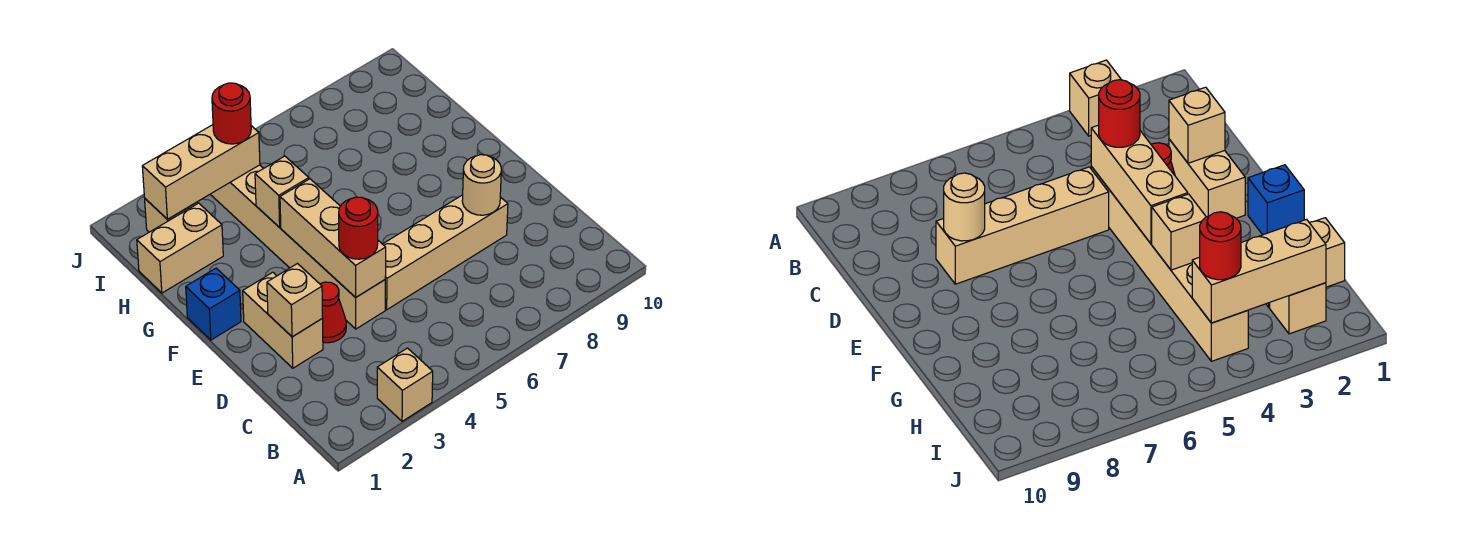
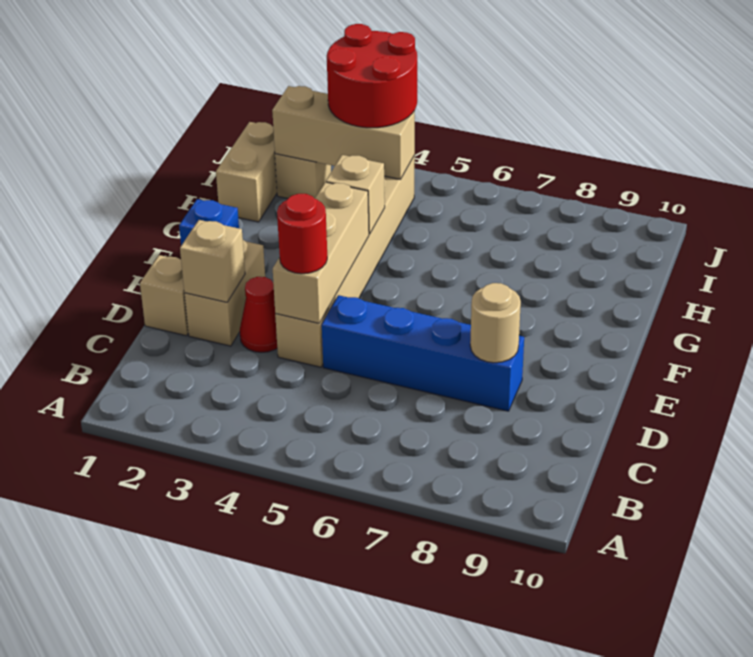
tan brick A3 level 1 -> tan brick D1 level 1
tan brick D5:D8 level 1 -> blue brick D5:D8 level 1
tan brick H1:H2 level 1 -> tan brick H1:I1 level 1
red round brick I4 level 3 -> red round brick I3:J4 level 3

